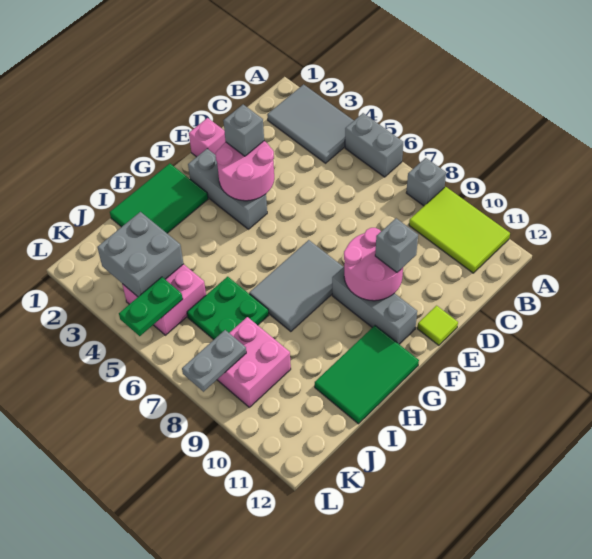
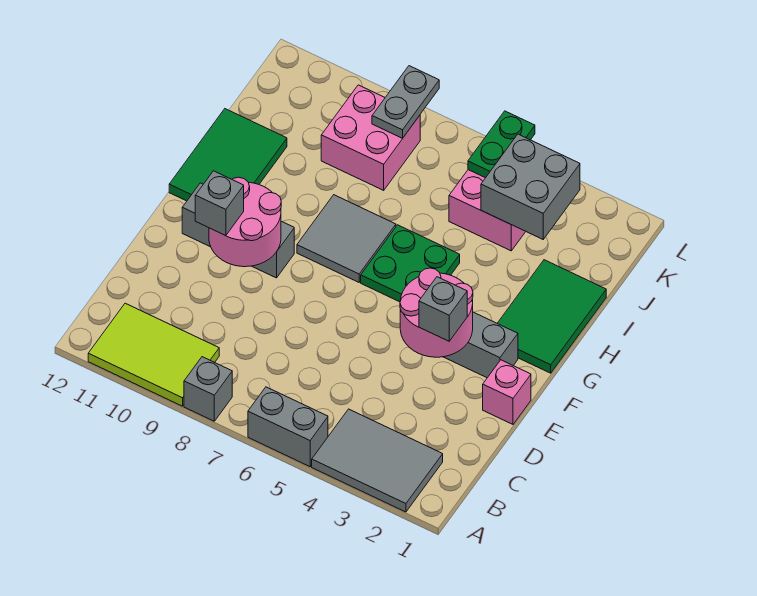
lime tile E12 level 1 -> none
grey tile F7:H8 level 1 -> grey tile G7:H8 level 1
green plate I6:J7 level 1 -> green plate G5:H6 level 1

